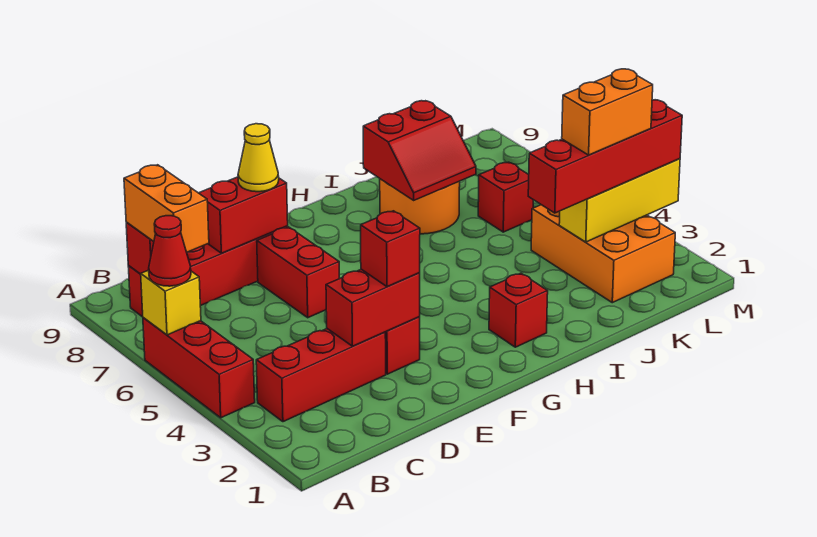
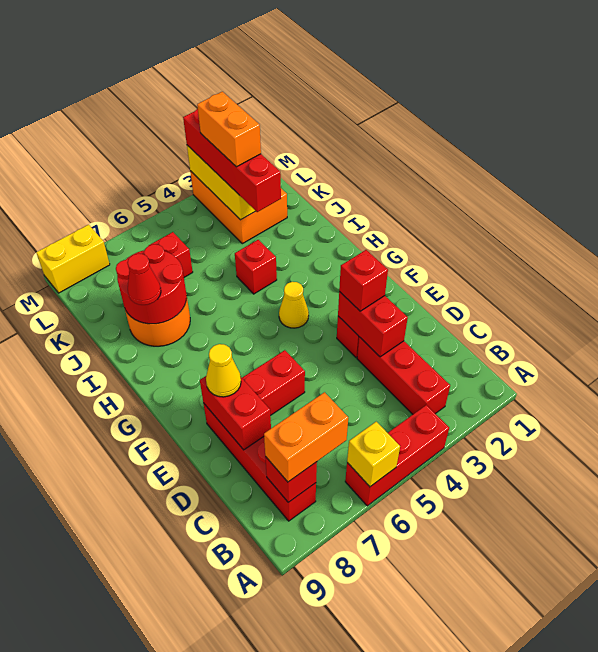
red cone A6 level 3 -> red cone I8 level 3
none -> yellow cone G4 level 1
red brick H2 level 1 -> red brick I4 level 1
red slope I7:J8 level 2 top 8 -> red round brick I7:J8 level 2
orange brick K2:L4 level 1 -> orange brick K2:M3 level 1
none -> yellow brick M8:M9 level 1

